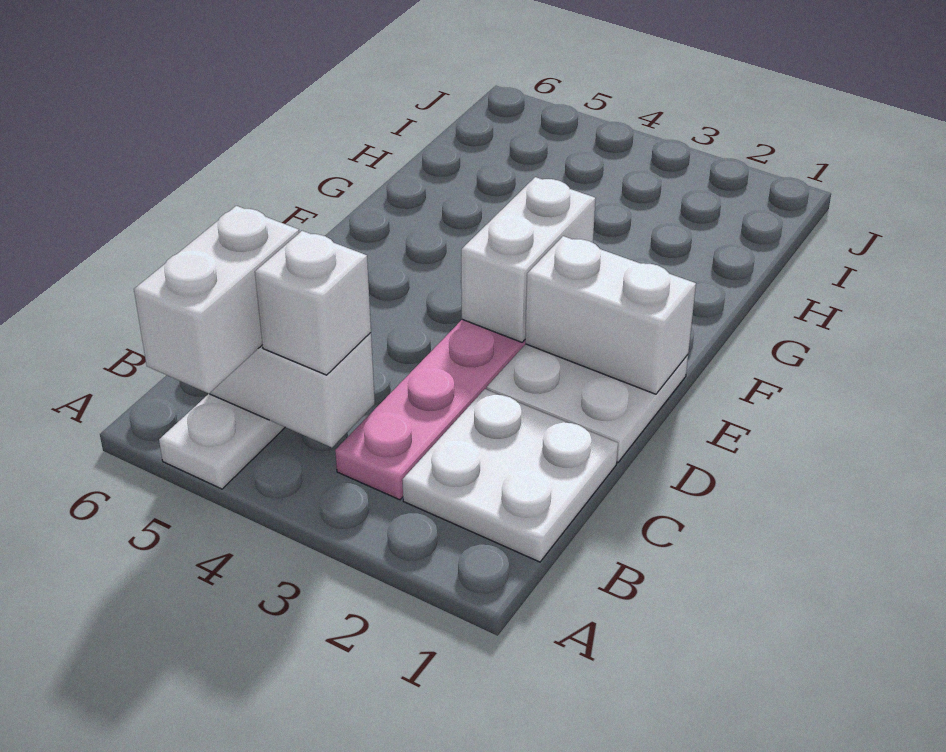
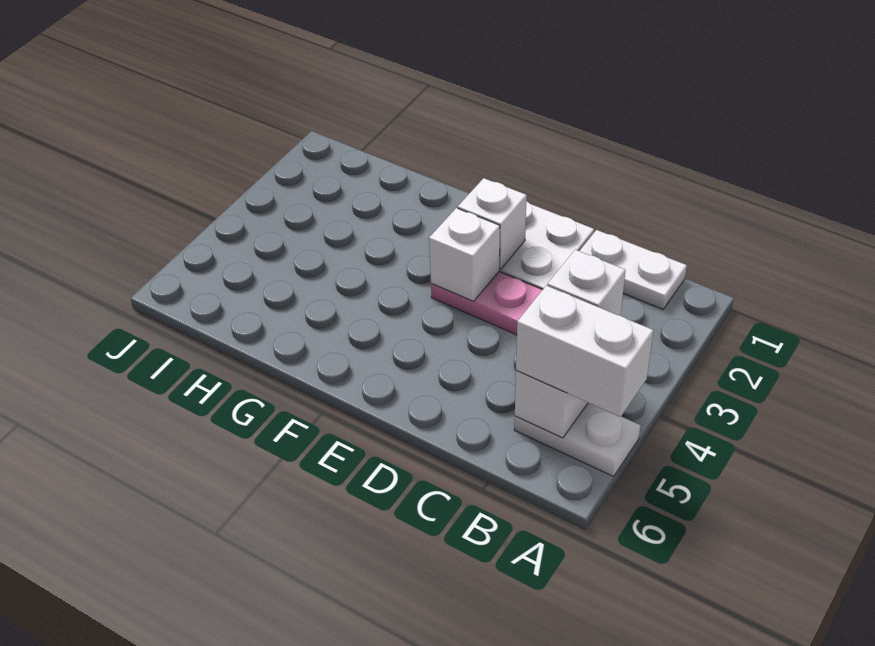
white plate B1:C2 level 1 -> white plate B1:C1 level 1
white brick E1:E2 level 2 -> white brick E2 level 2
white brick E3:F3 level 2 -> white brick E3 level 2

